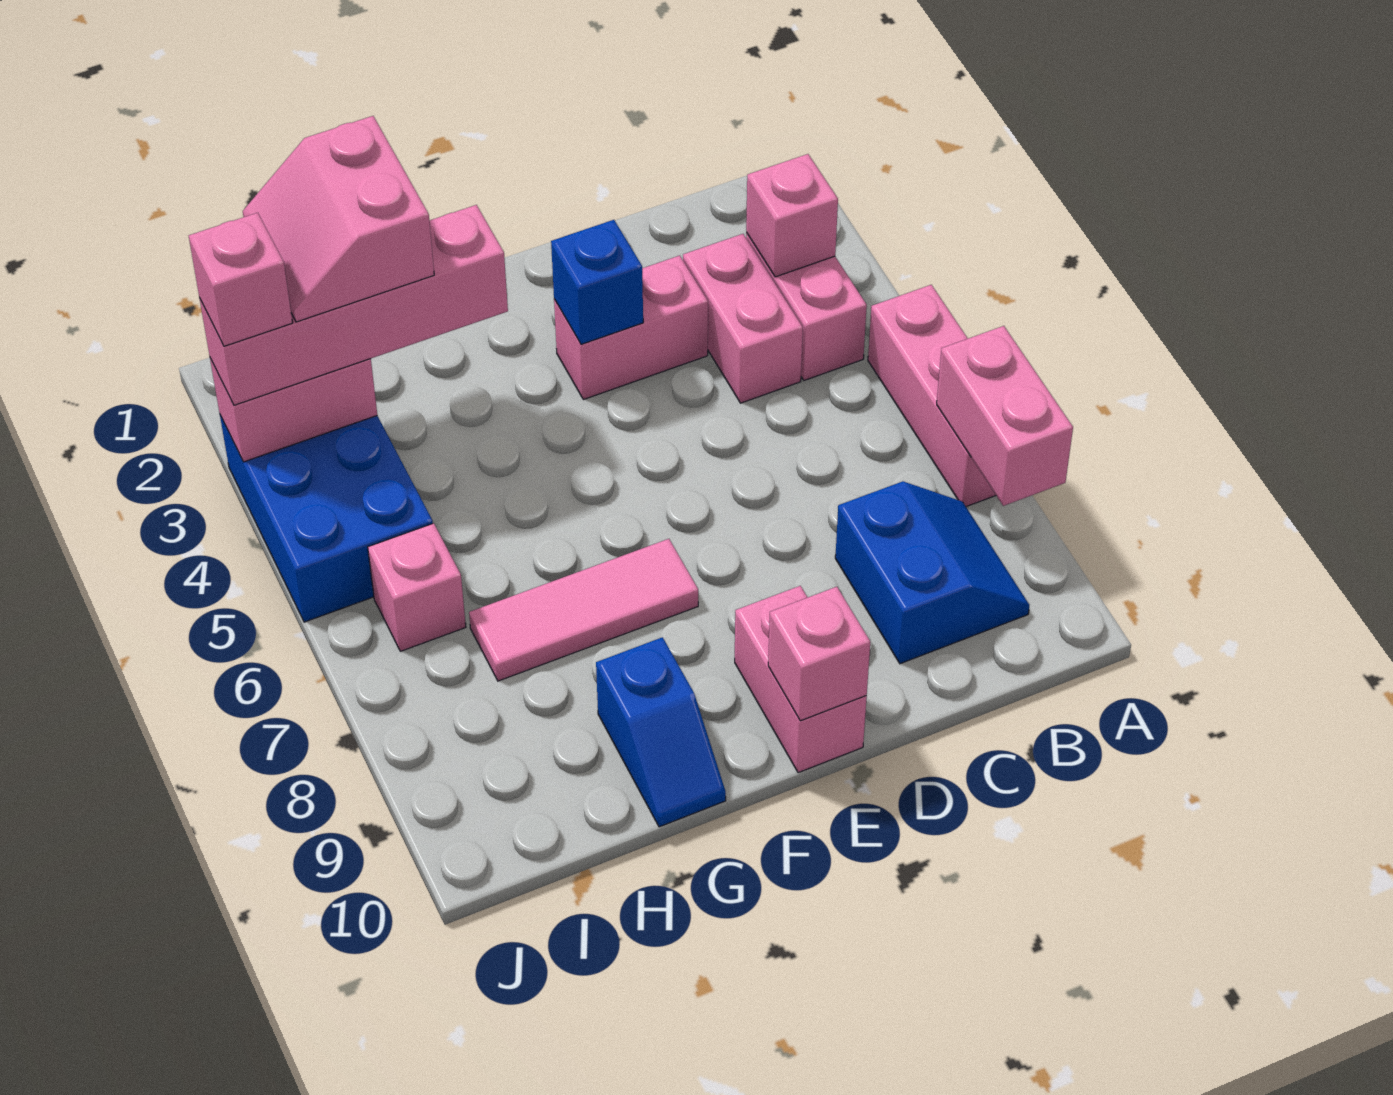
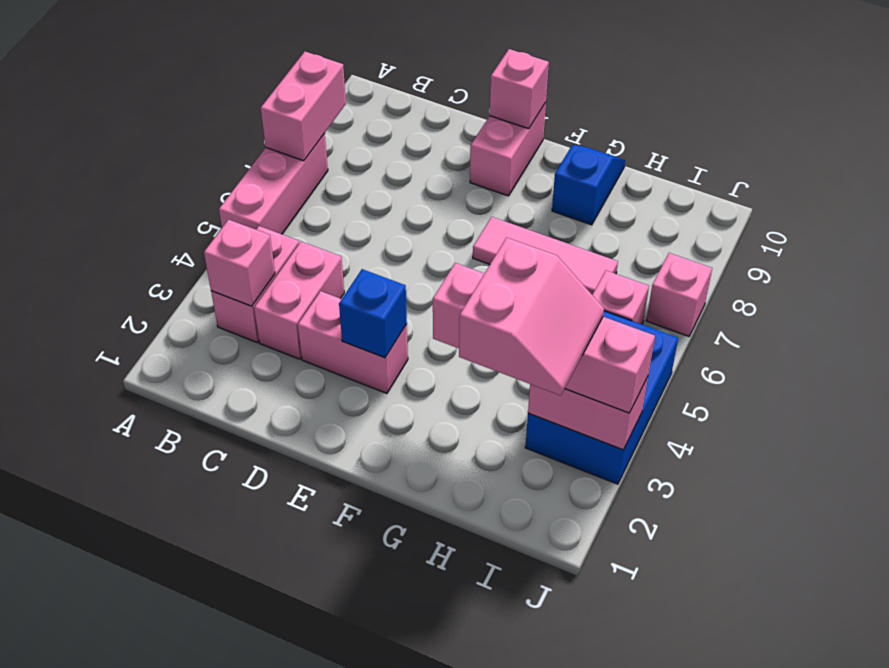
blue slope B8:C9 level 1 top C -> none
pink brick J3 level 4 -> pink brick J7 level 1

